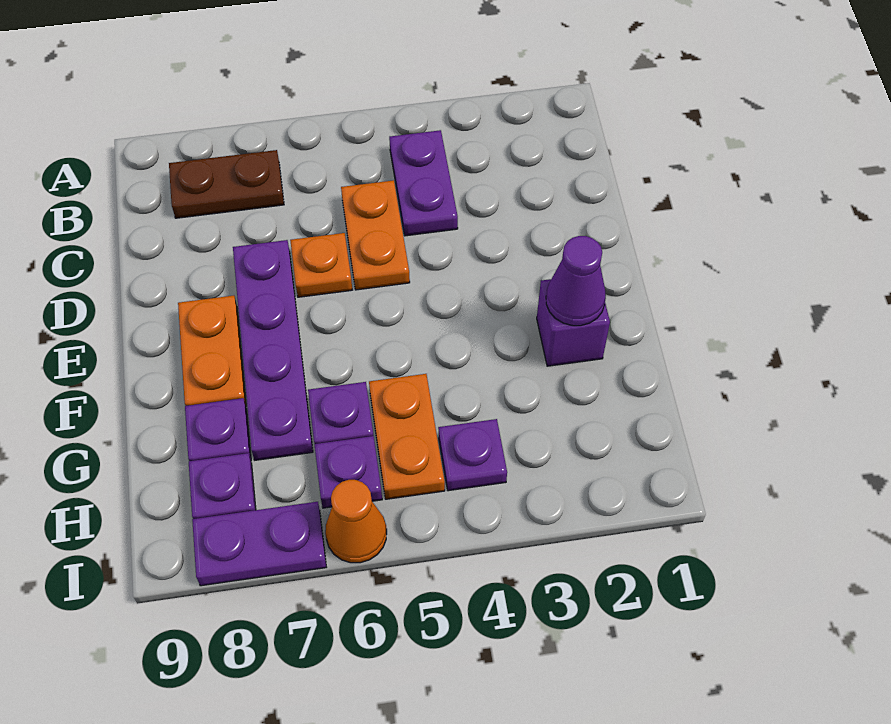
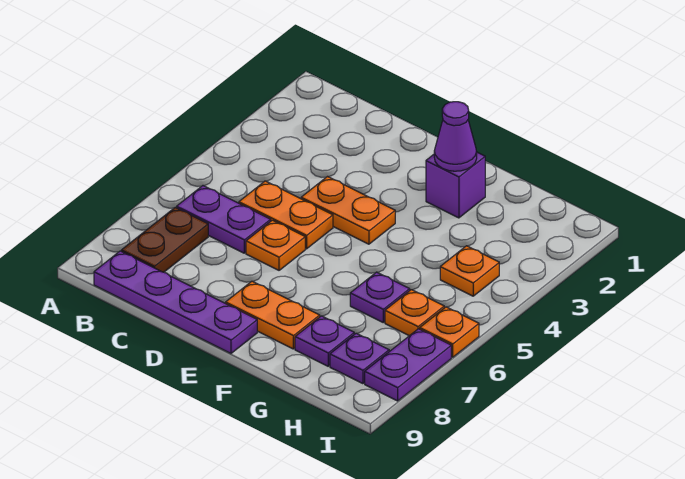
purple plate B4:C4 level 1 -> purple plate B6:C6 level 1
purple plate D7:G7 level 1 -> purple plate B9:E9 level 1
orange plate G5:H5 level 1 -> orange plate D4:E4 level 1
purple plate H4 level 1 -> orange plate H4 level 1
purple plate H6 level 1 -> orange plate H6 level 1
orange cone I6 level 1 -> orange plate I6 level 1

